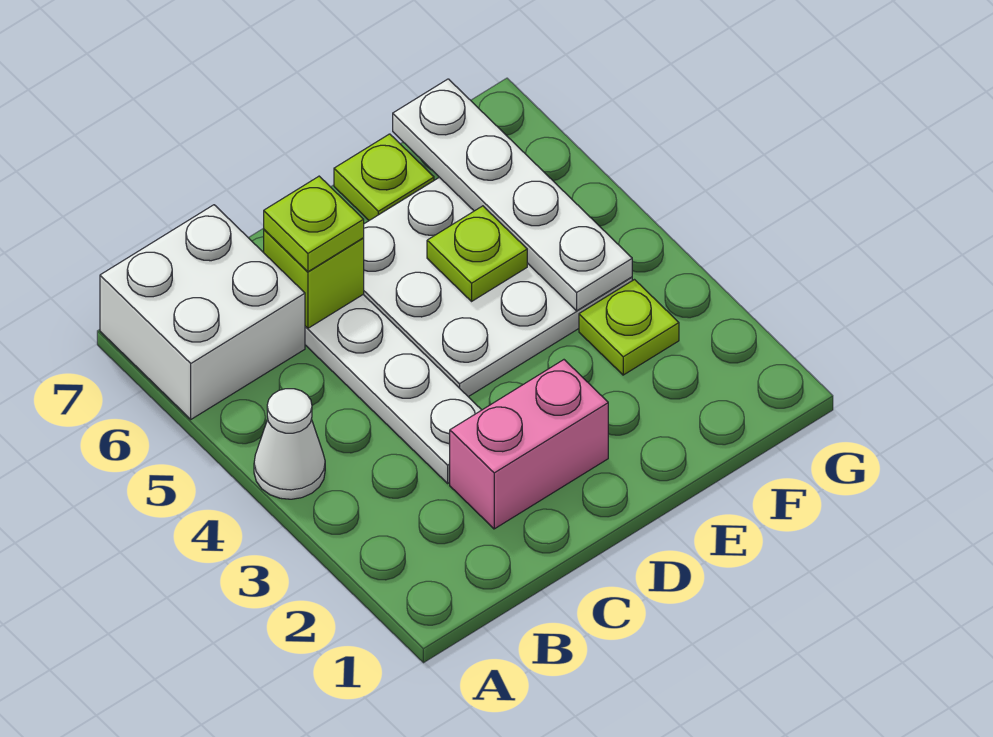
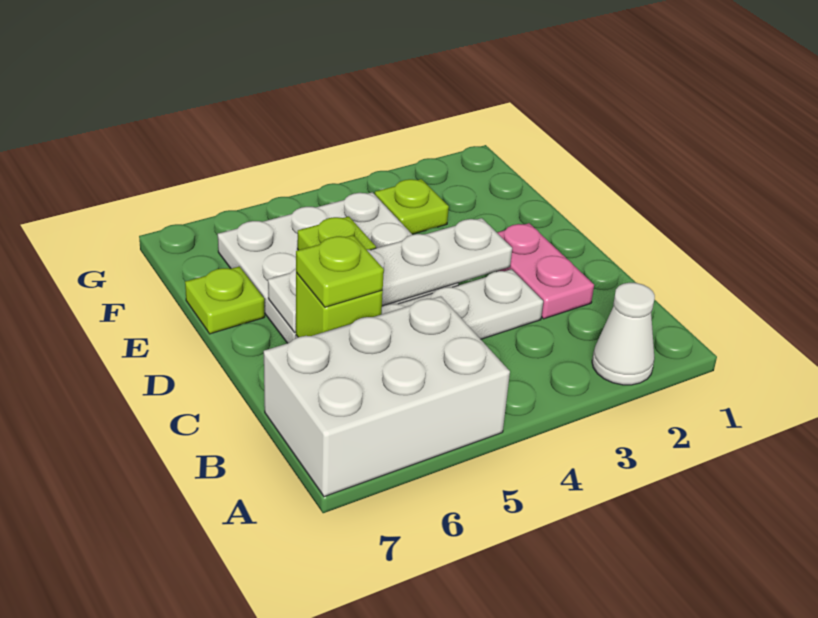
white cone A4 level 1 -> white cone A2 level 1
white brick A6:B7 level 1 -> white brick A5:B7 level 1
pink brick C2:D2 level 1 -> pink plate C2:D2 level 1
white plate F4:F7 level 2 -> white plate D3:D6 level 2

